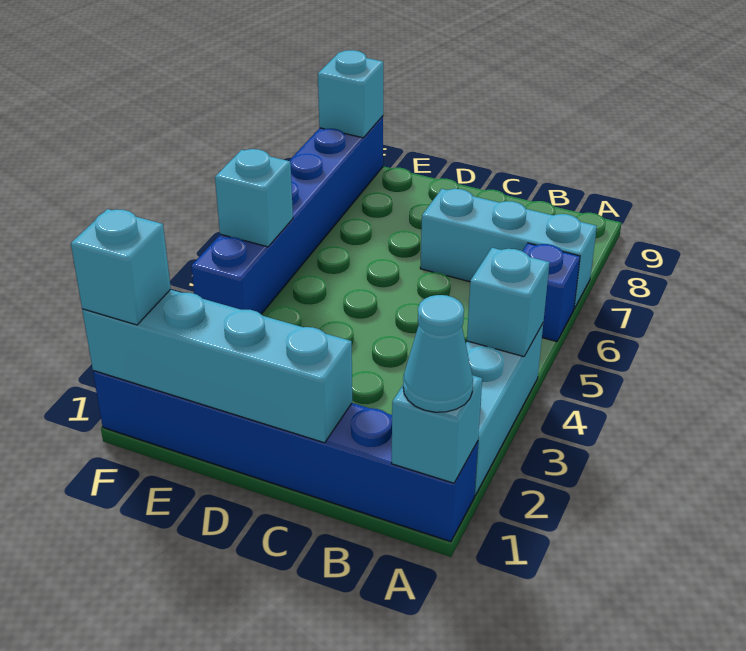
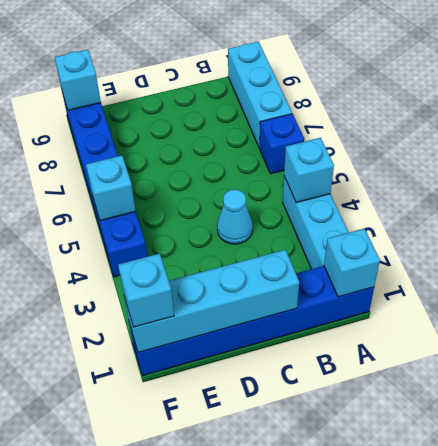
cyan cone A1 level 3 -> cyan cone C4 level 1
cyan brick A7:C7 level 1 -> cyan brick A7:A9 level 1

